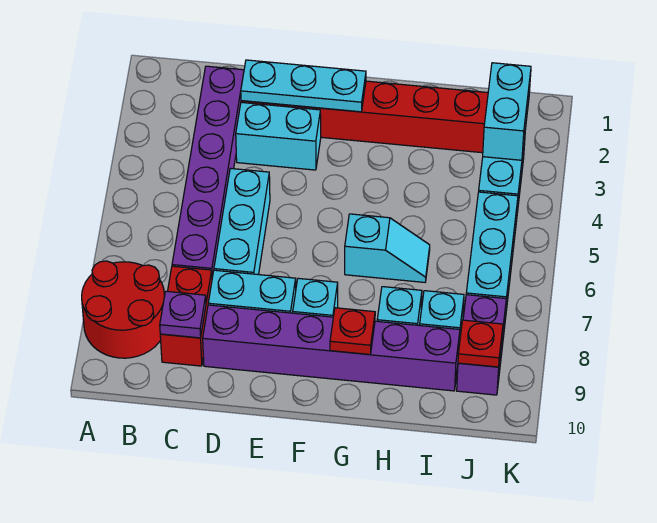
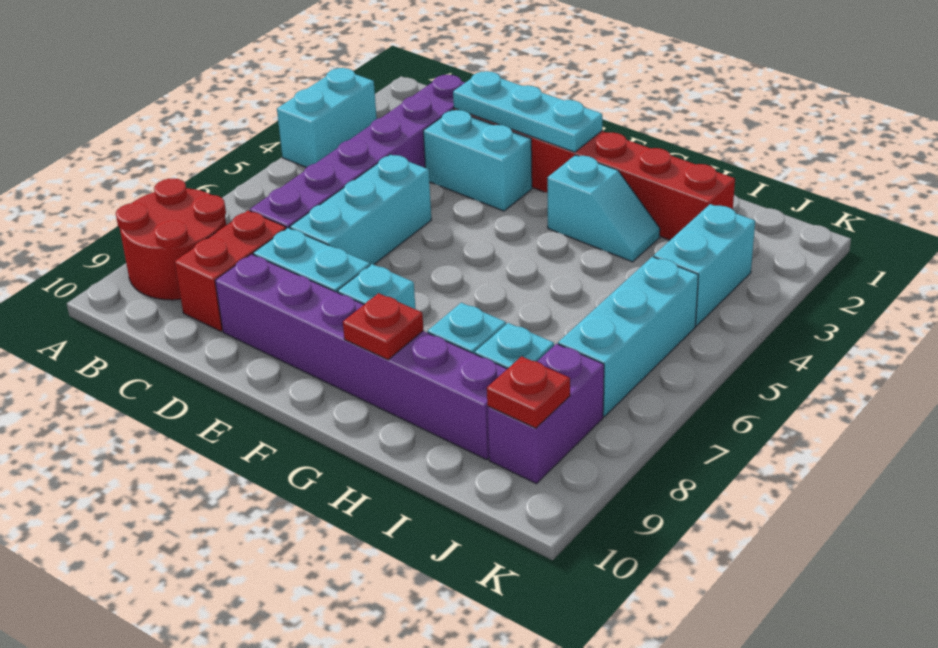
purple plate C9 level 2 -> none
cyan slope G6:H6 level 1 top G -> cyan slope G3:H3 level 1 top G
cyan brick J2:J3 level 2 -> cyan brick A3:A4 level 1

